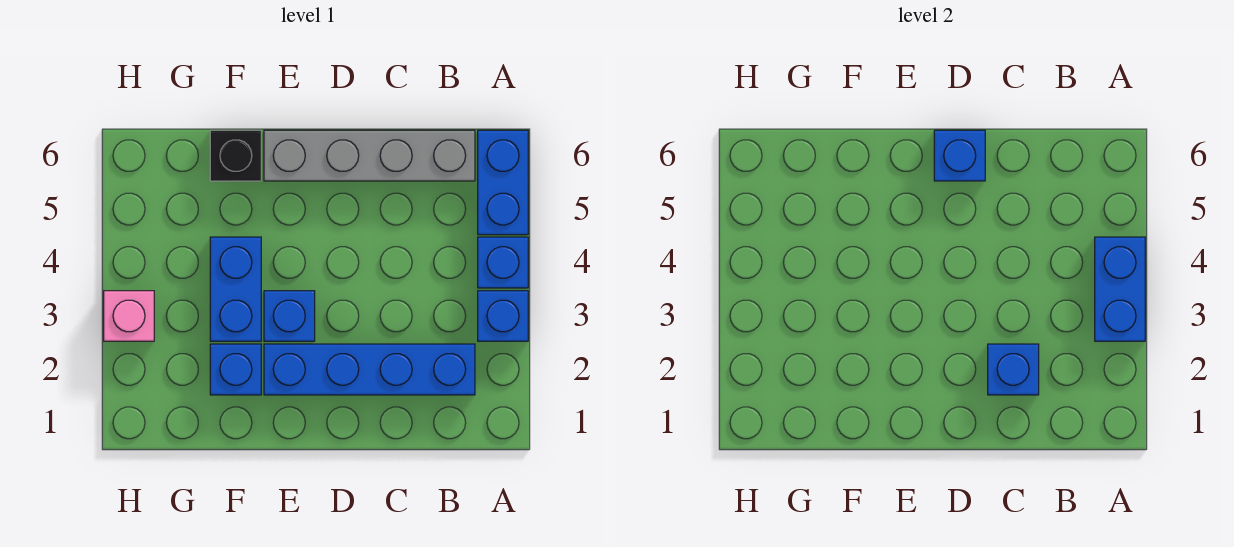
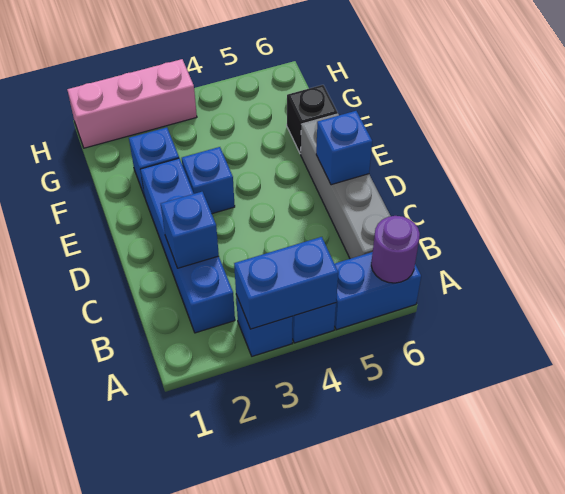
none -> purple round brick A6 level 2
blue brick F3:F4 level 1 -> none
pink brick H3 level 1 -> pink brick H1:H3 level 1

